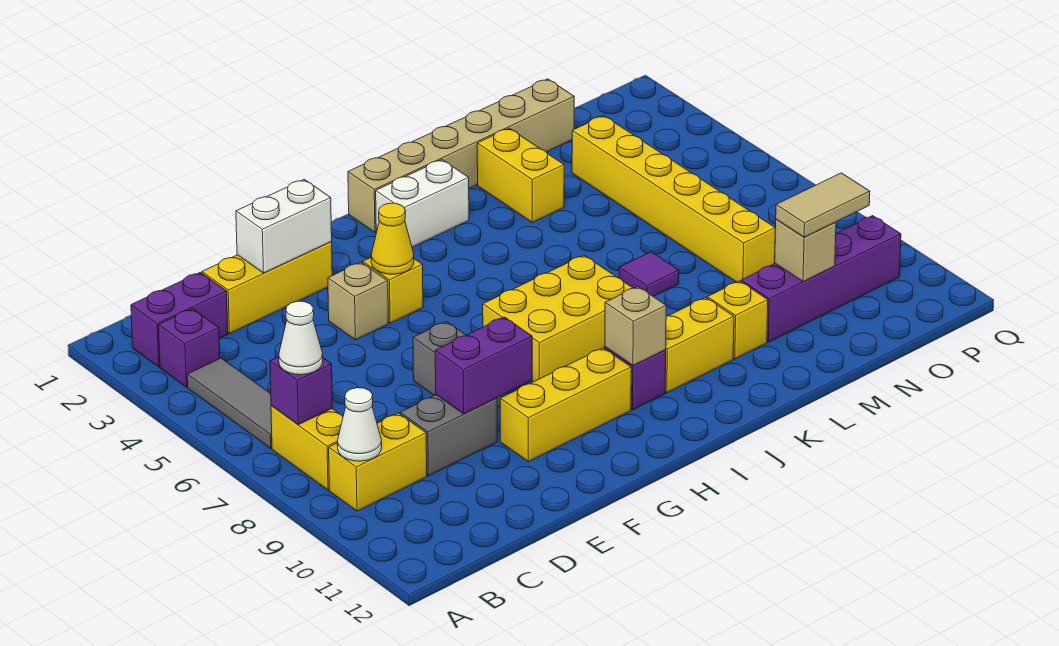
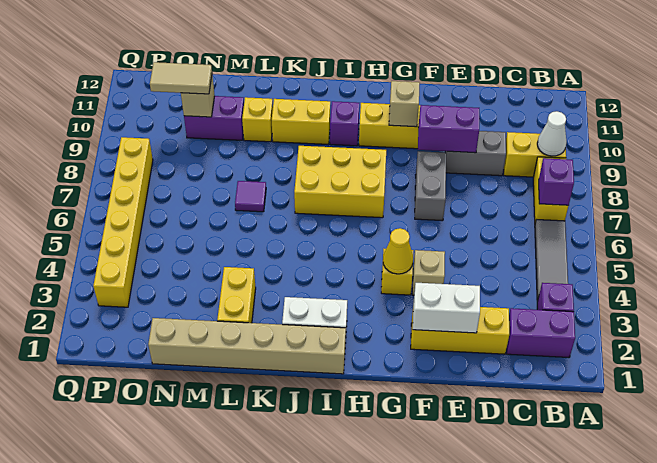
white cone B7 level 3 -> none
tan brick I10 level 2 -> tan brick G10 level 2
purple brick M10:P10 level 1 -> purple brick M10:N10 level 1
yellow brick N3:N8 level 1 -> yellow brick P3:P8 level 1

